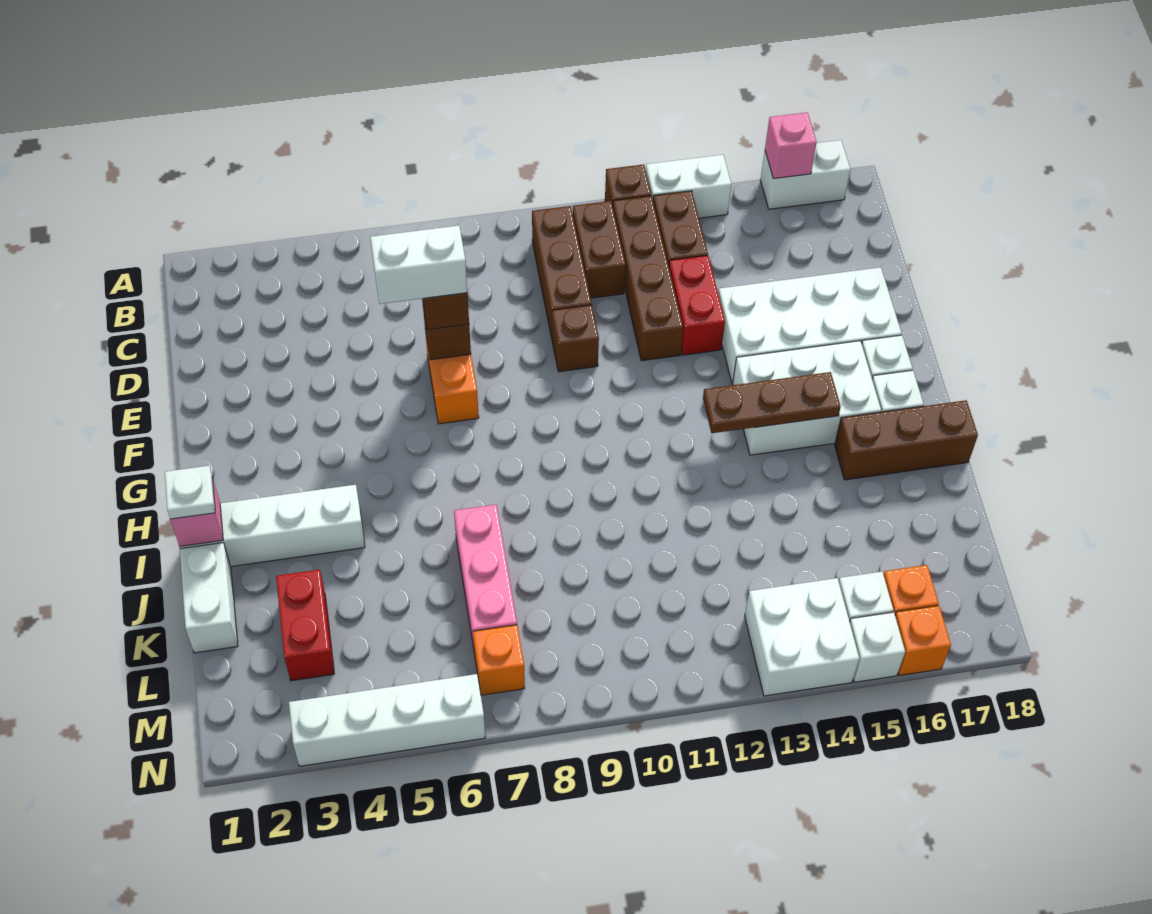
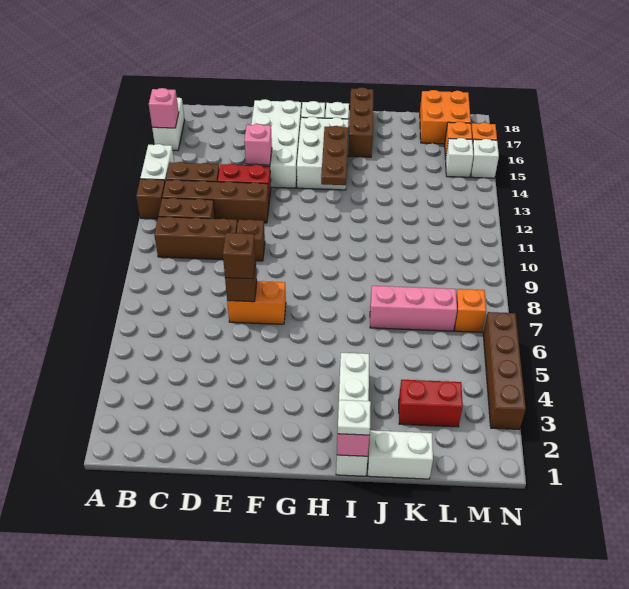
white brick E6:E7 level 4 -> none
none -> pink brick E14 level 2
none -> orange brick L17:M18 level 1
white brick M13:N14 level 1 -> none
white brick N3:N6 level 1 -> brown brick N3:N6 level 1

